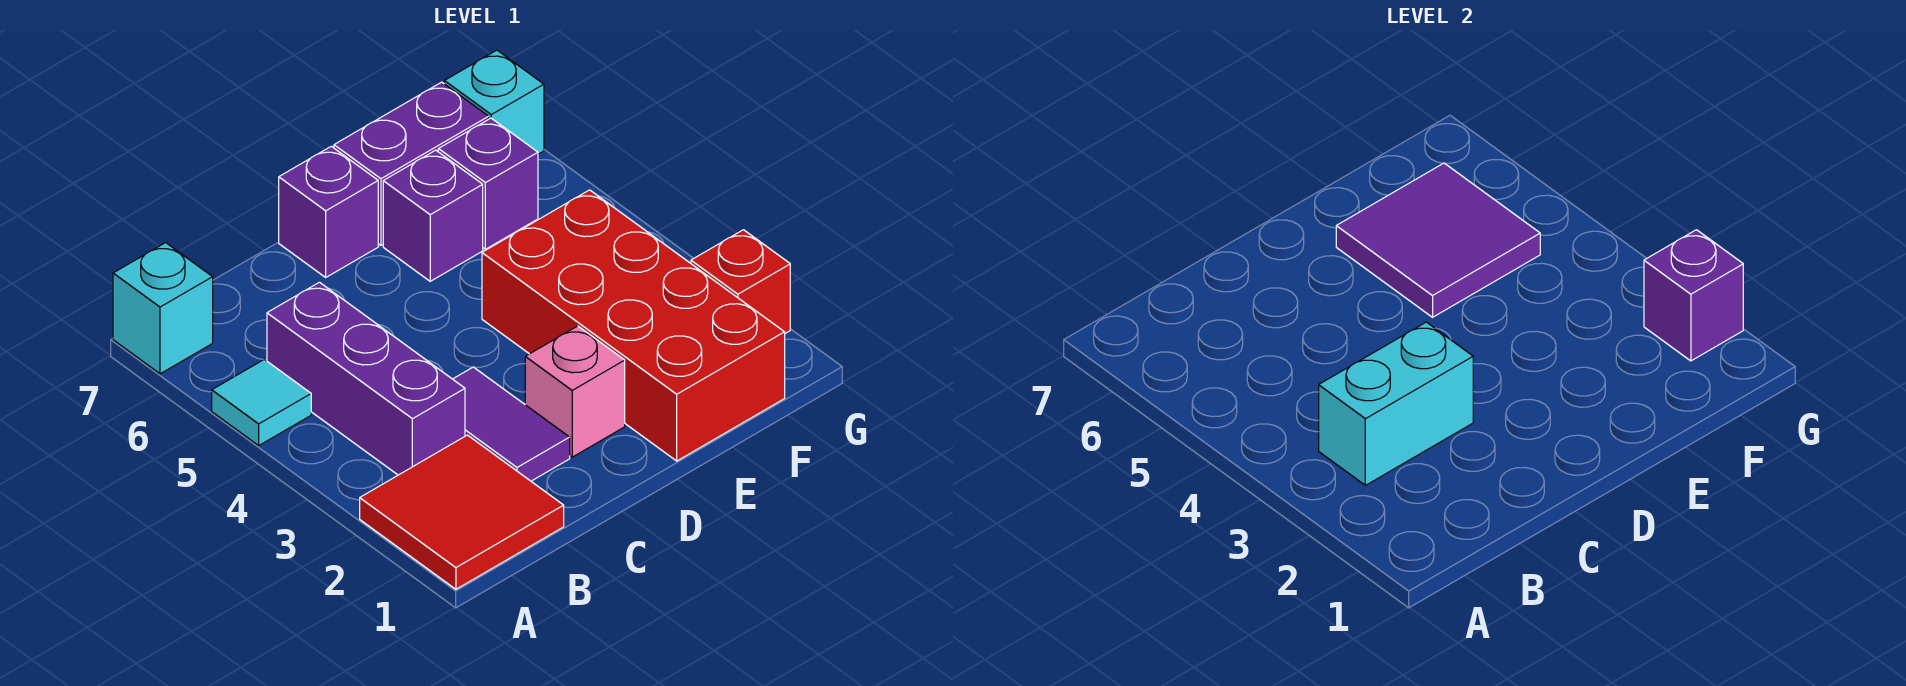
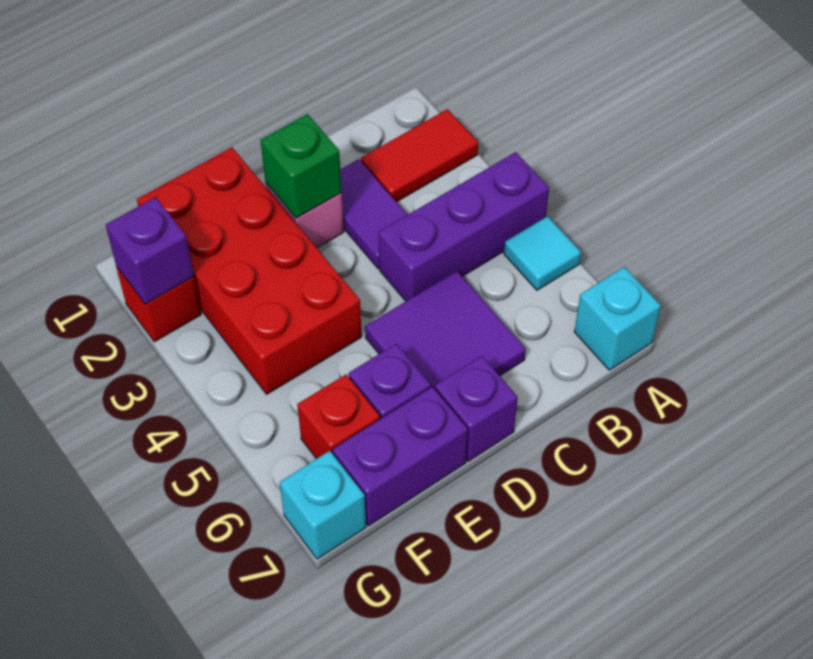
red tile A1:B2 level 1 -> red tile A2:B2 level 1
purple brick B3:B5 level 1 -> purple brick A4:C4 level 1
cyan brick B3:C3 level 2 -> none
none -> green brick D2 level 2
purple tile E5:F6 level 2 -> purple tile C5:D6 level 1
purple brick F6 level 1 -> red brick F6 level 1

